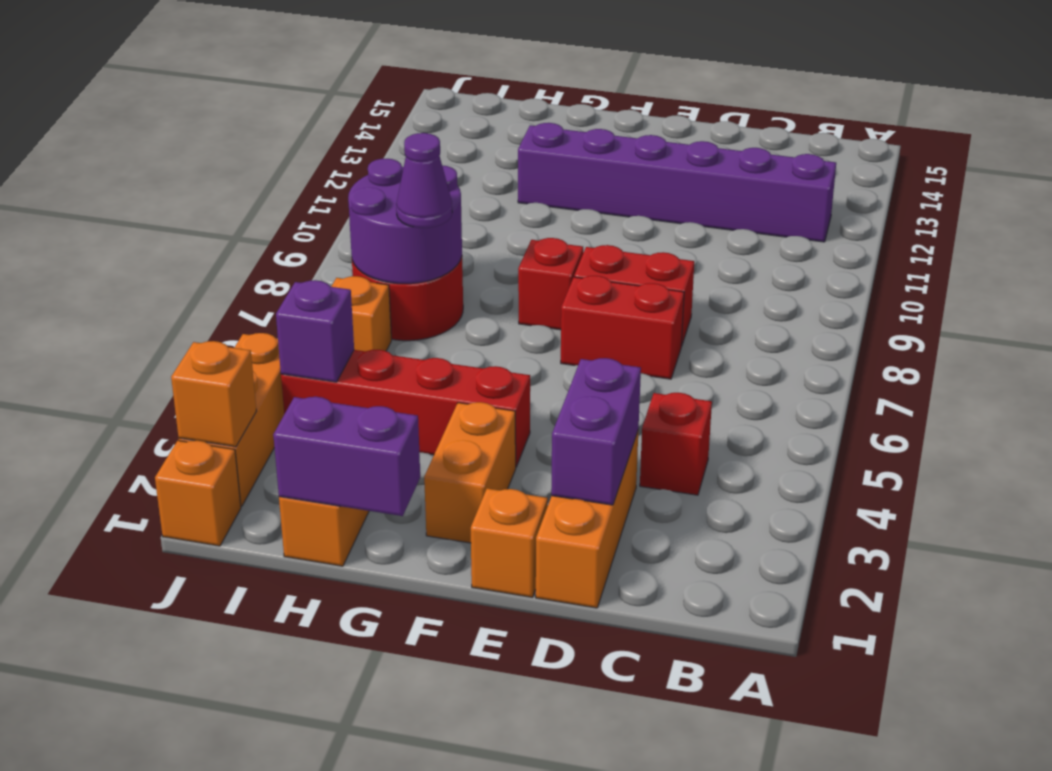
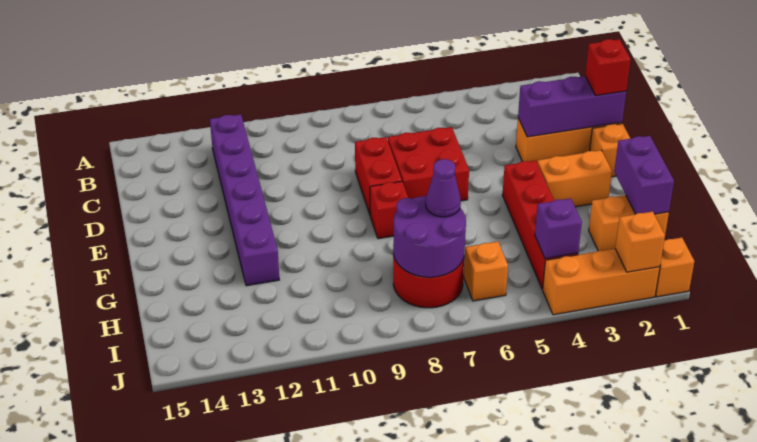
red brick C4 level 1 -> red brick D1 level 3
purple brick D2:D3 level 2 -> purple brick D1:D3 level 2
red brick D7:E7 level 1 -> red brick D6:E7 level 1

